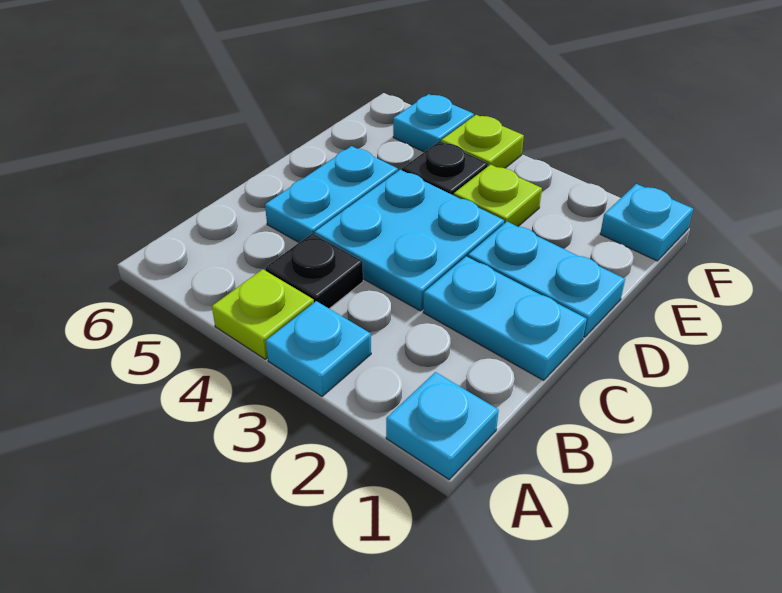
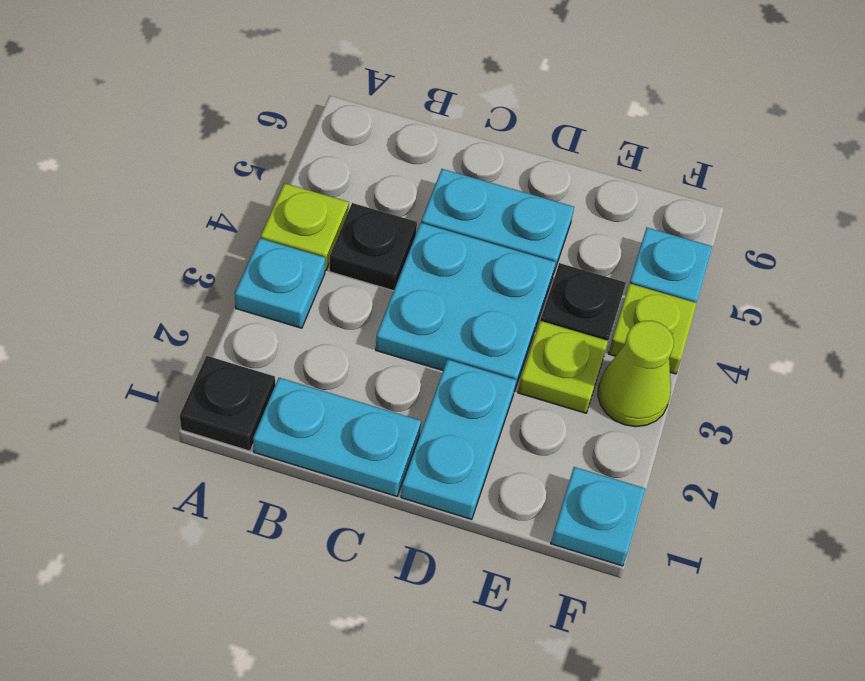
cyan plate A1 level 1 -> black plate A1 level 1
cyan plate C1:C2 level 1 -> cyan plate B1:C1 level 1
none -> lime cone F3 level 1

